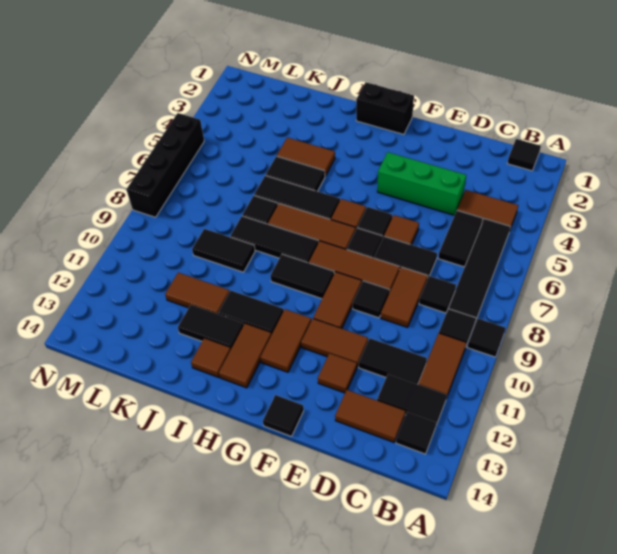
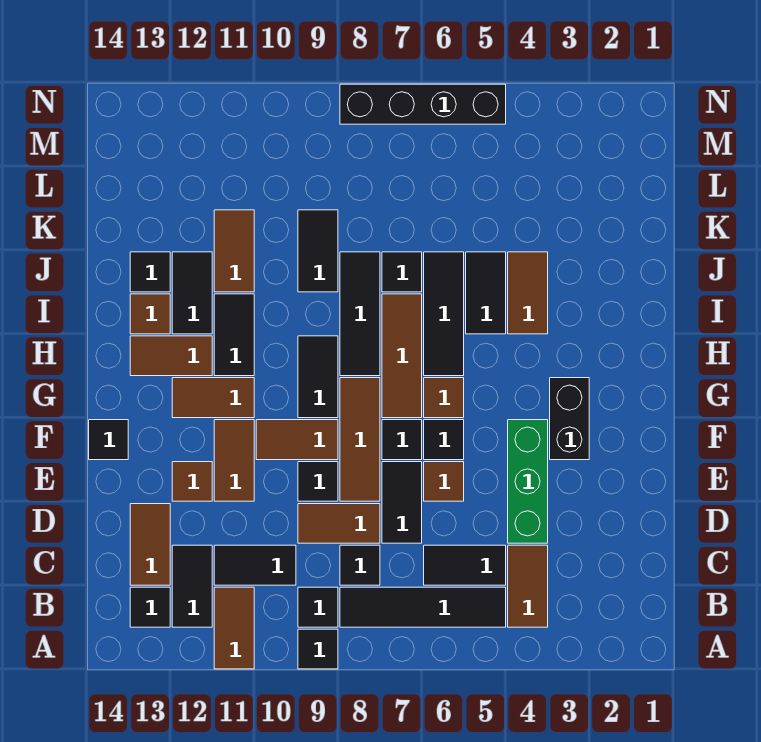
black tile B1 level 1 -> black tile J13 level 1
brown tile B10:B11 level 1 -> brown tile A11:B11 level 1
black tile C11:D11 level 1 -> black tile C10:C11 level 1
black brick G1:H1 level 1 -> black brick F3:G3 level 1

